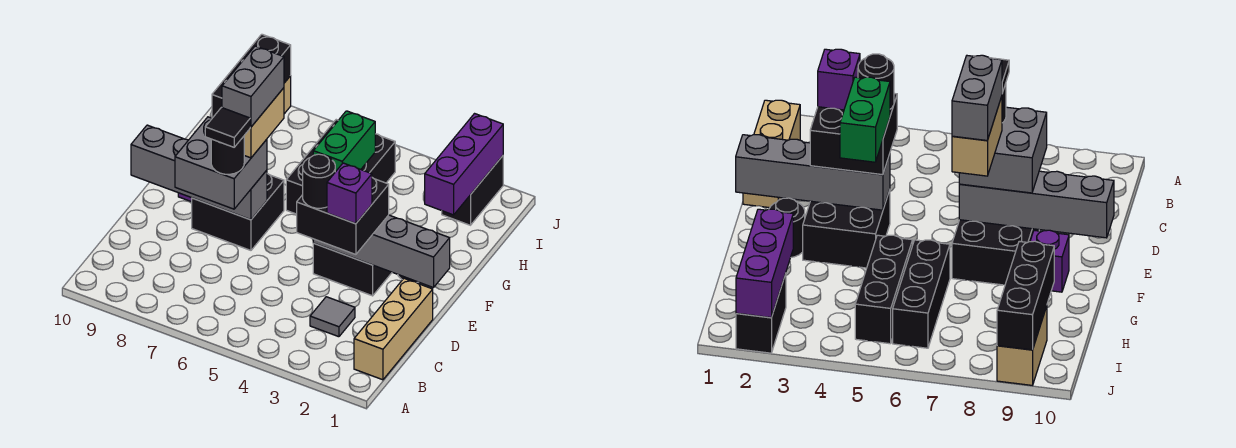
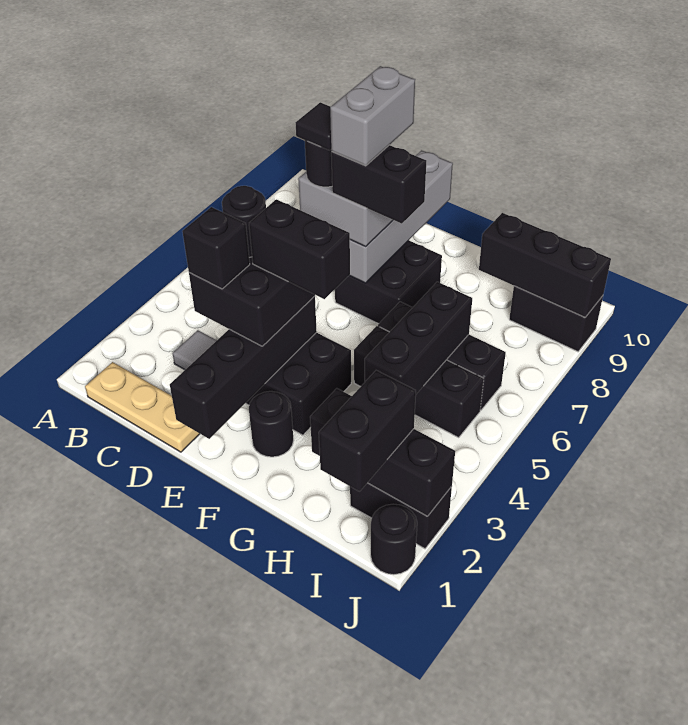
tan brick B1:D1 level 1 -> tan plate B1:D1 level 1
purple brick D3 level 4 -> black brick D3 level 4
grey brick E1:E4 level 2 -> black brick E1:E4 level 2
green brick E4:F4 level 4 -> black brick E4:F4 level 4
tan brick E7:F7 level 4 -> black brick E7:F7 level 4
grey brick E7:F7 level 5 -> grey brick E7:E8 level 5
purple brick F9 level 1 -> none
purple brick H2:J2 level 2 -> black brick H2:J2 level 2
none -> black brick H4:H6 level 2
none -> black brick I1:I2 level 3
tan brick I9:J9 level 1 -> black brick I9:J9 level 1
none -> black round brick J1 level 1

